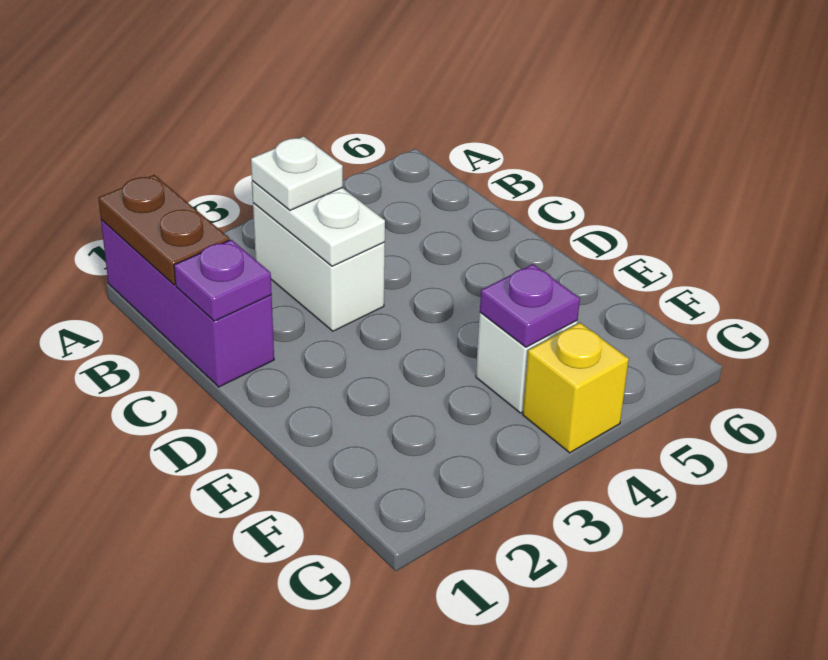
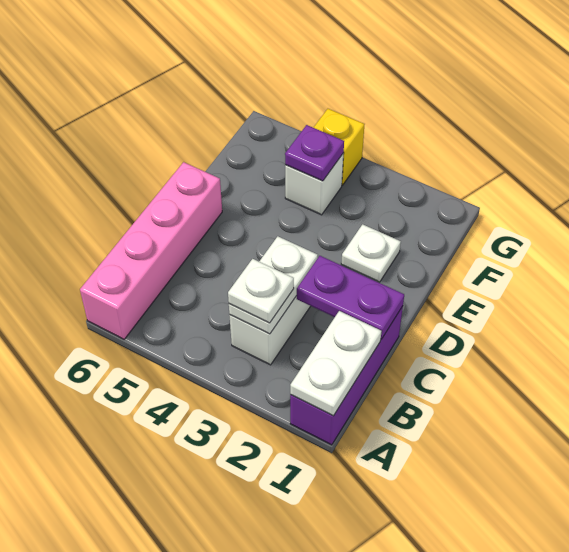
brown plate A1:B1 level 2 -> white plate A1:B1 level 2
none -> pink brick A6:D6 level 1
purple plate C1 level 2 -> purple plate C1:C2 level 2
none -> white plate E2 level 1

